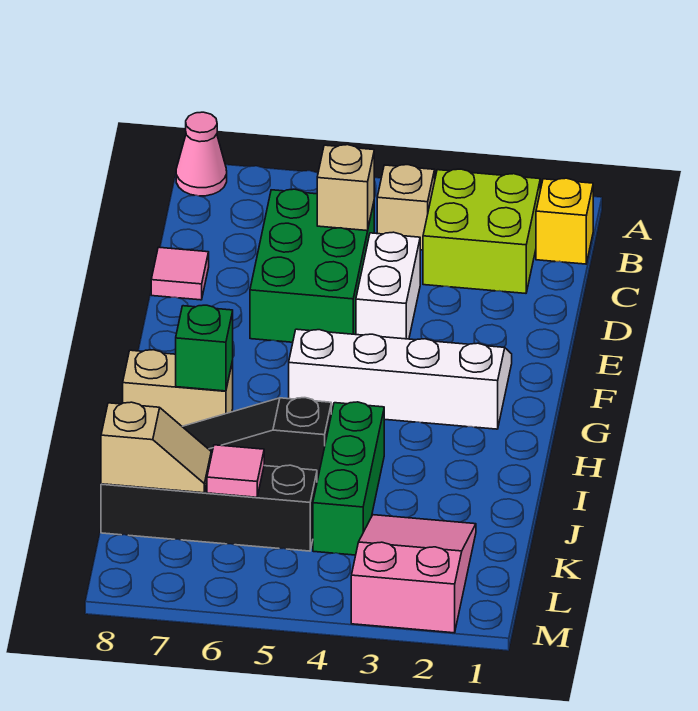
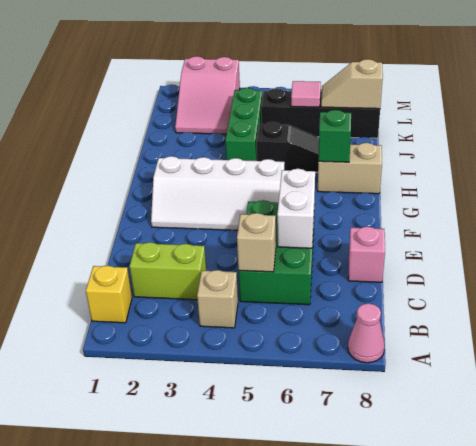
lime brick B2:C3 level 1 -> lime brick C2:C3 level 1
white brick D4:E4 level 1 -> white brick D6:E6 level 2
pink tile D8 level 1 -> pink brick D8 level 1

